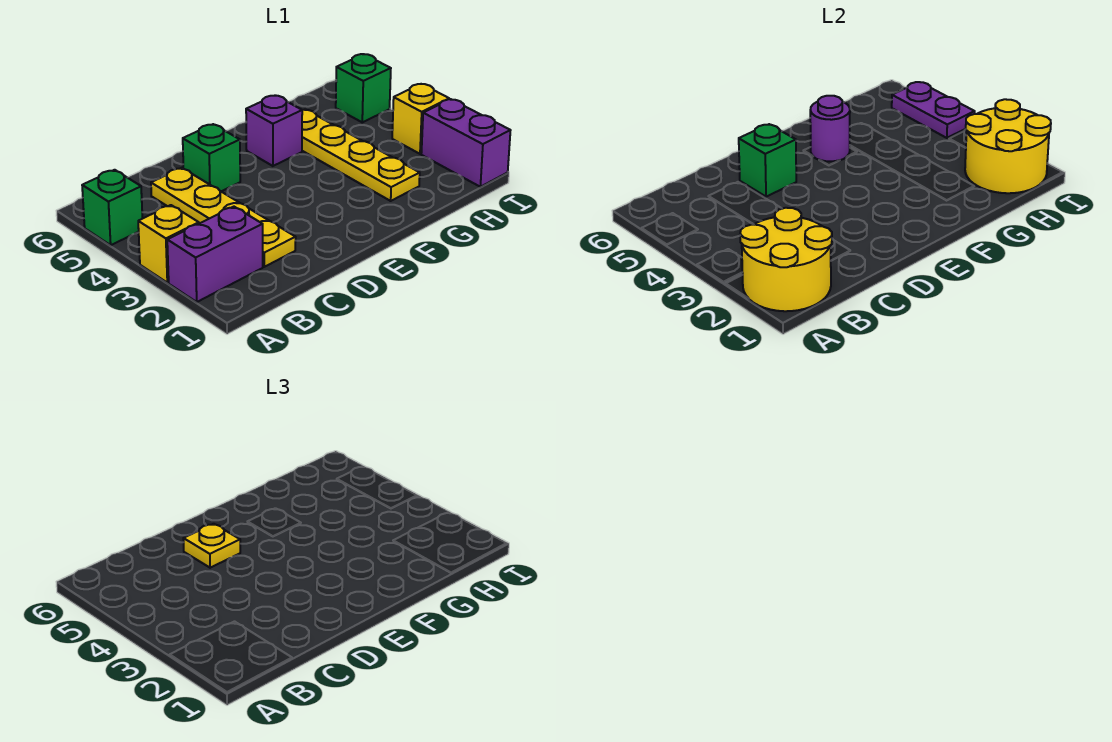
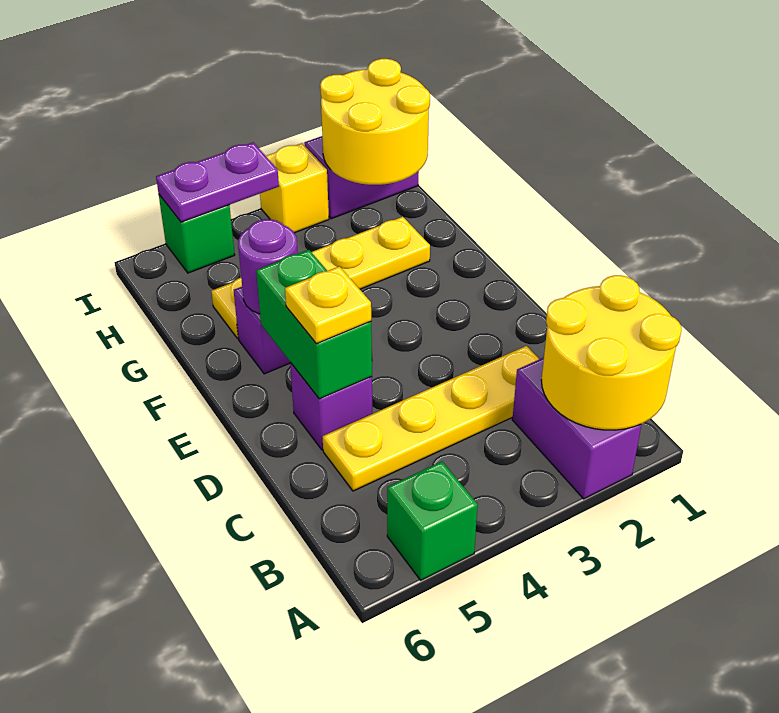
yellow brick A3 level 1 -> none
green brick D5 level 1 -> purple brick D5 level 1
green brick D5 level 2 -> green brick D5:E5 level 2

